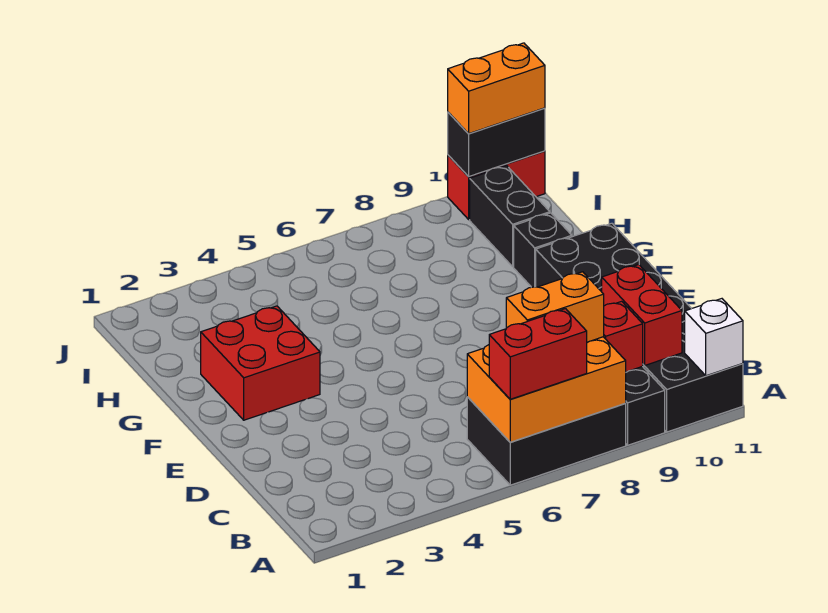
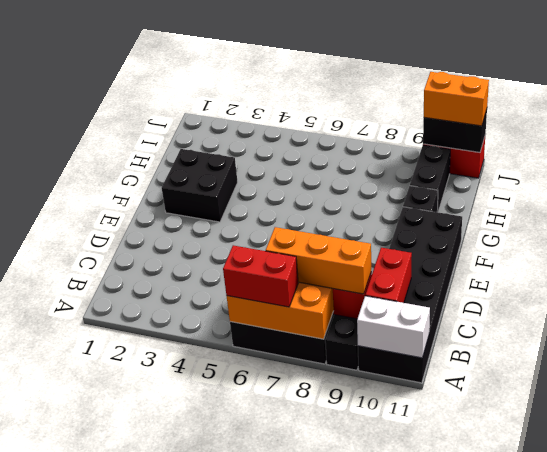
white brick A11 level 2 -> white brick A10:A11 level 2
orange brick B7:B8 level 3 -> orange brick B7:B9 level 3
red brick F2:G3 level 1 -> black brick F2:G3 level 1

